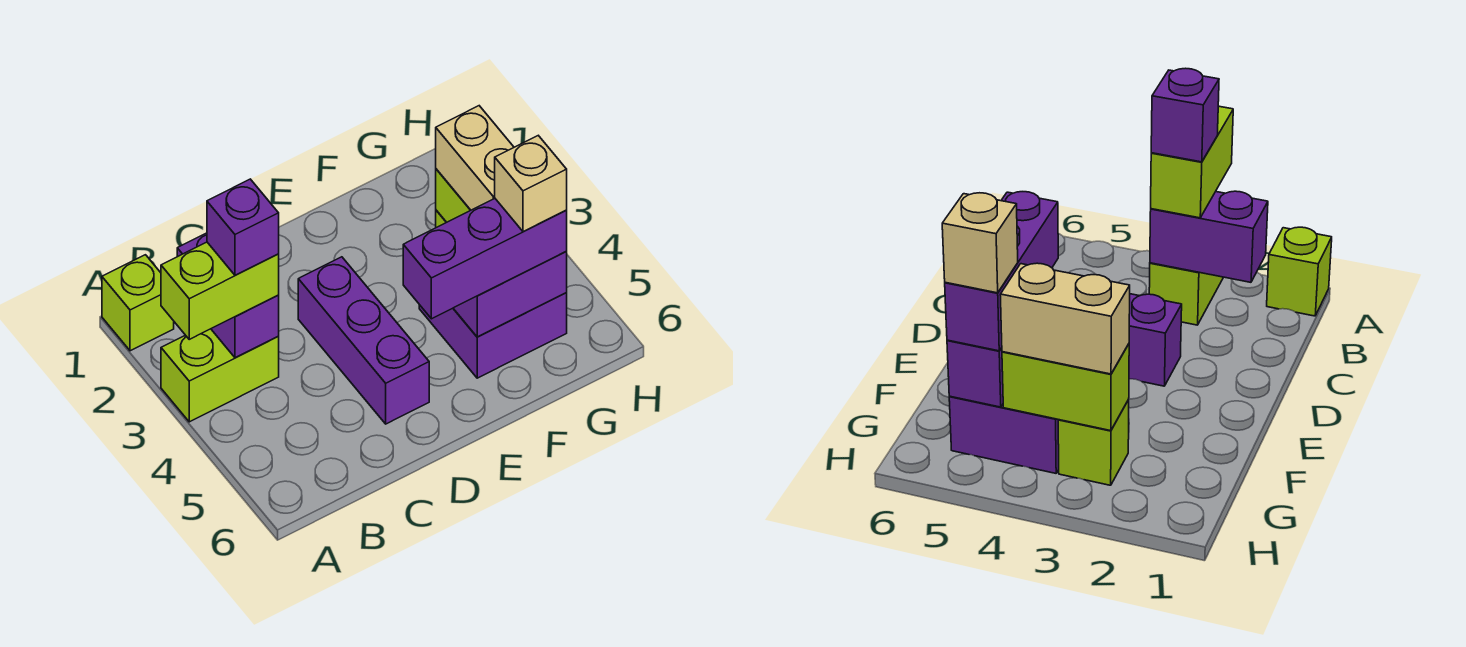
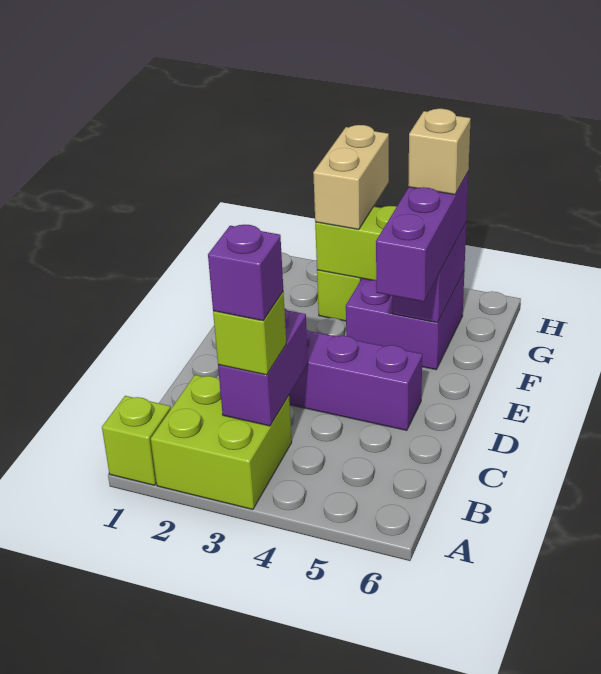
lime brick A3:B3 level 1 -> lime brick A2:B3 level 1
lime brick A3:B3 level 3 -> lime brick B3 level 3
purple brick B2:B3 level 2 -> purple brick B3:C3 level 2
tan brick G3:G4 level 3 -> tan brick G3:H3 level 3

